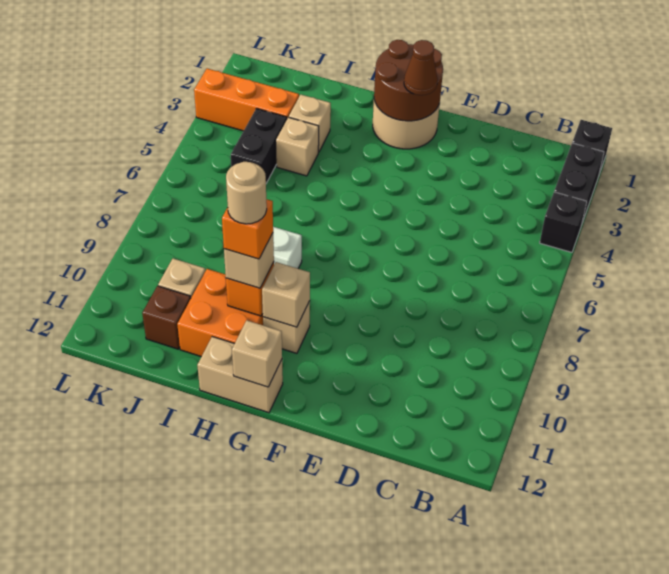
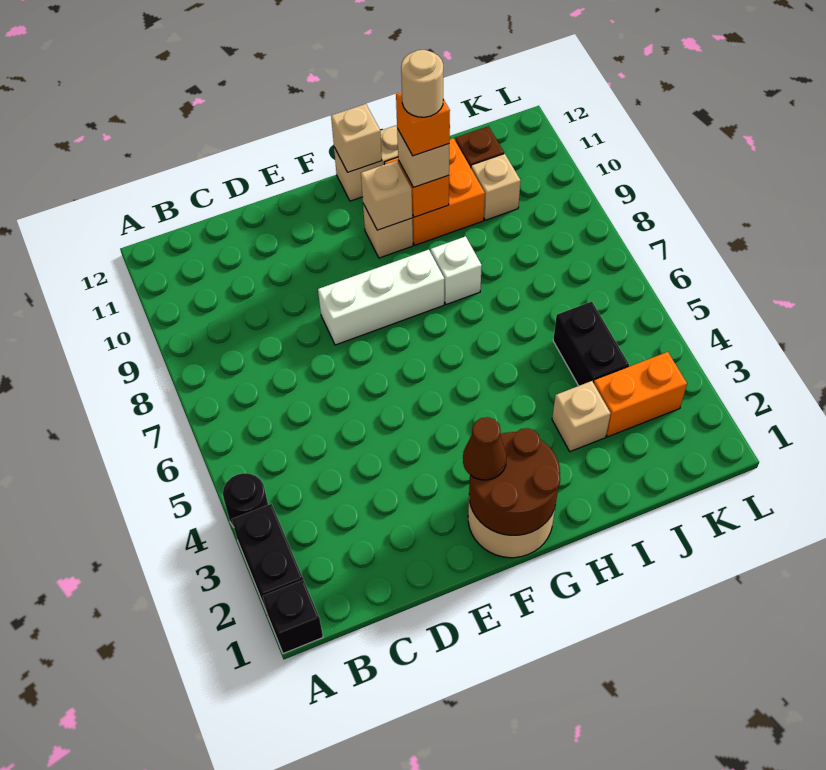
black brick A4 level 1 -> black round brick A4 level 1
none -> white brick E8:G8 level 1
tan brick I4 level 1 -> none
orange brick J3:L3 level 1 -> orange brick J3:K3 level 1

